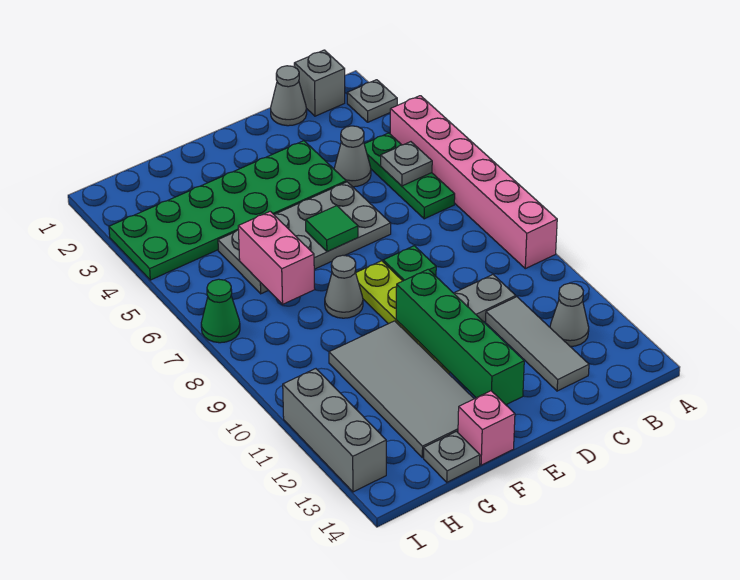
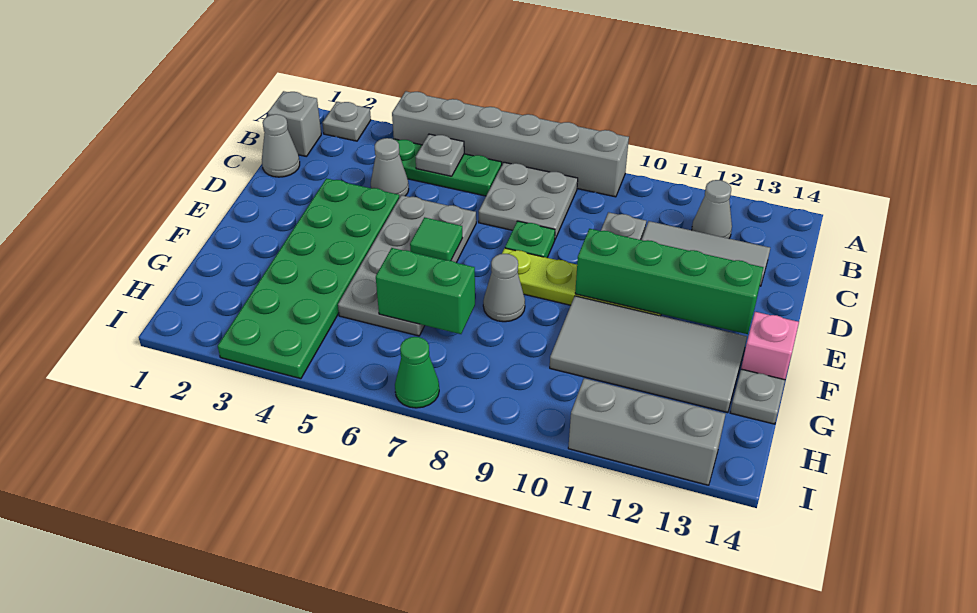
pink brick A4:A9 level 1 -> grey brick A4:A9 level 1
none -> grey plate B7:C8 level 1
pink brick G6:G7 level 2 -> green brick G6:G7 level 2

